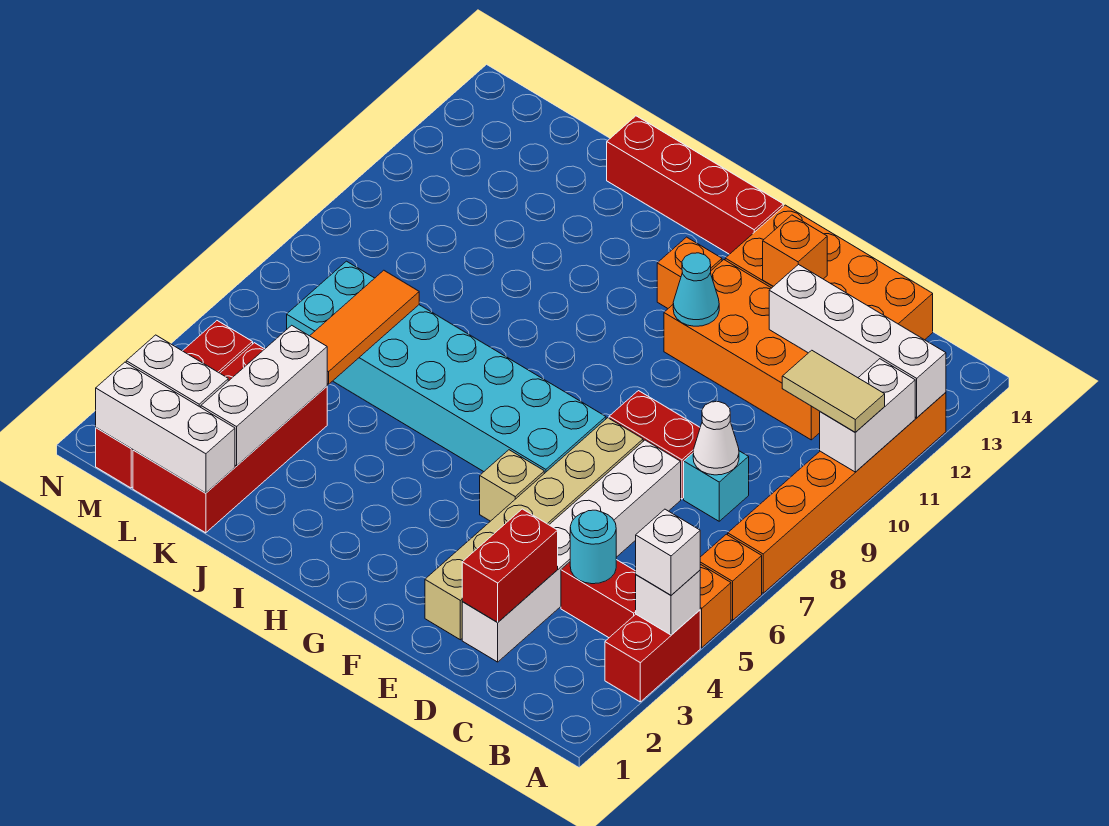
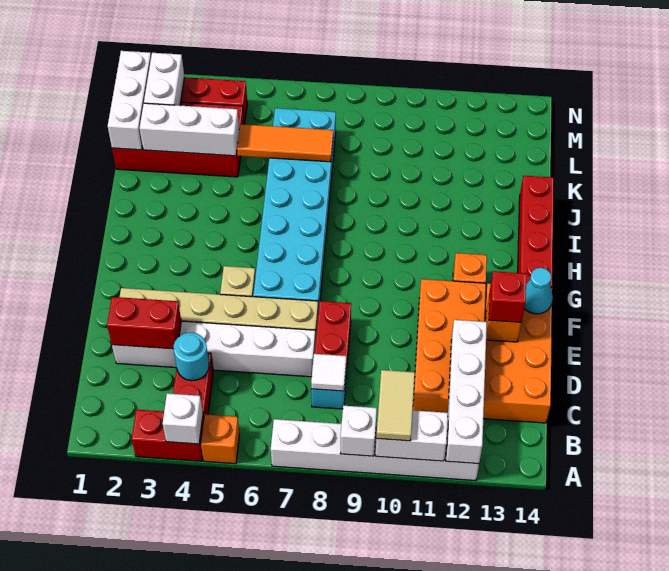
white brick A4 level 3 -> white brick A9 level 2
orange brick A6 level 1 -> none
orange brick A7:A12 level 1 -> white brick A7:A12 level 1
white cone C8 level 2 -> white tile C8 level 2
none -> red brick E13 level 3
cyan cone F11 level 2 -> cyan cone F14 level 2

